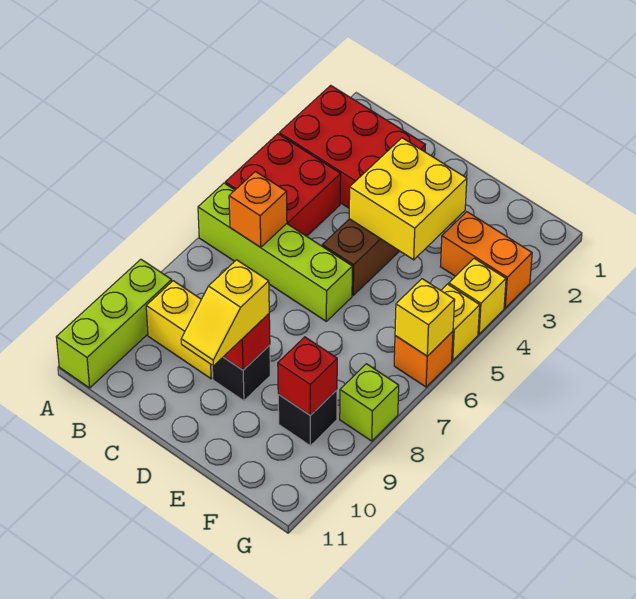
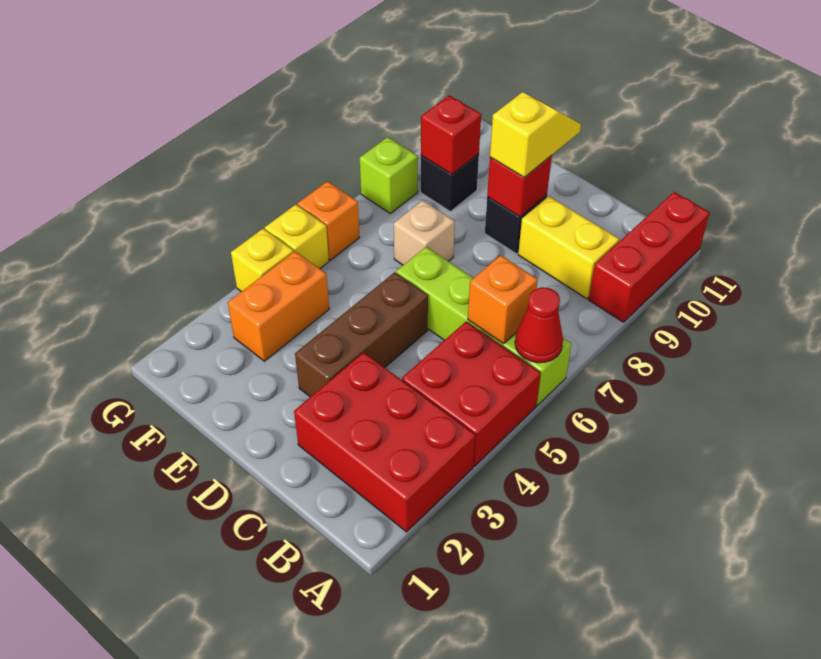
none -> red cone A6 level 2
lime brick A9:A11 level 1 -> red brick A9:A11 level 1
yellow brick D3:E4 level 2 -> none
none -> tan brick E7 level 1
orange brick F3:G3 level 1 -> orange brick F3:F4 level 1
yellow brick G6 level 2 -> none

